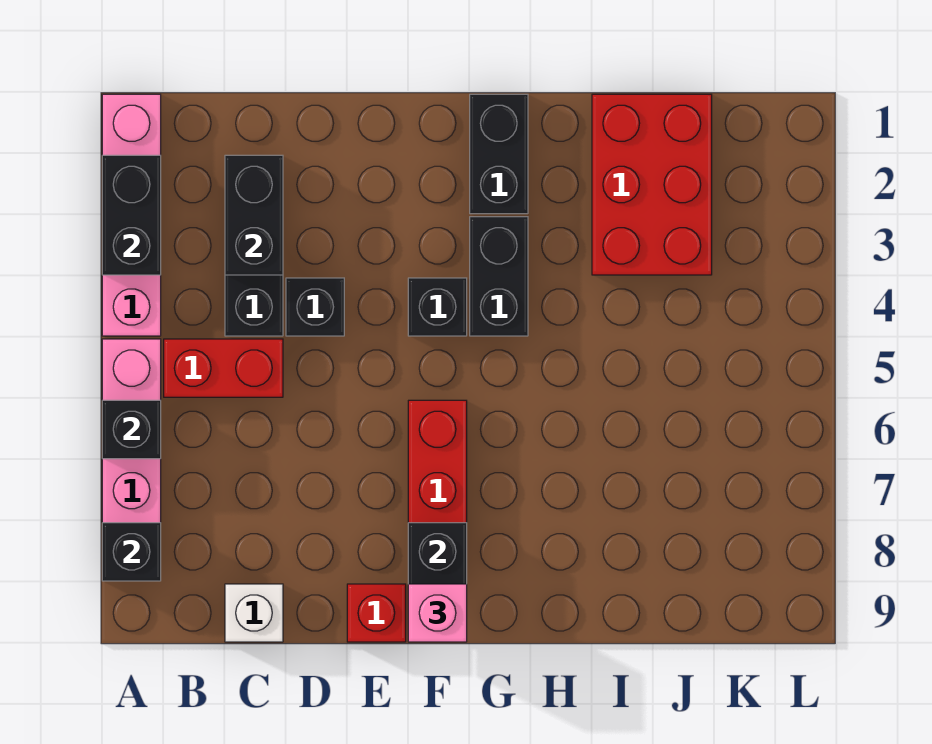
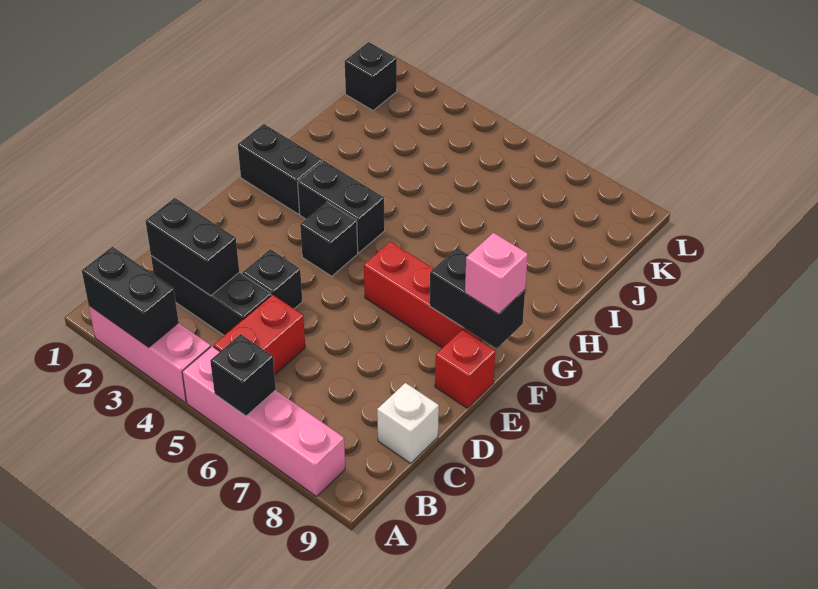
pink brick A1:A4 level 1 -> pink brick A2:A4 level 1
black brick A8 level 2 -> black brick K1 level 1
red brick I1:J3 level 1 -> none

